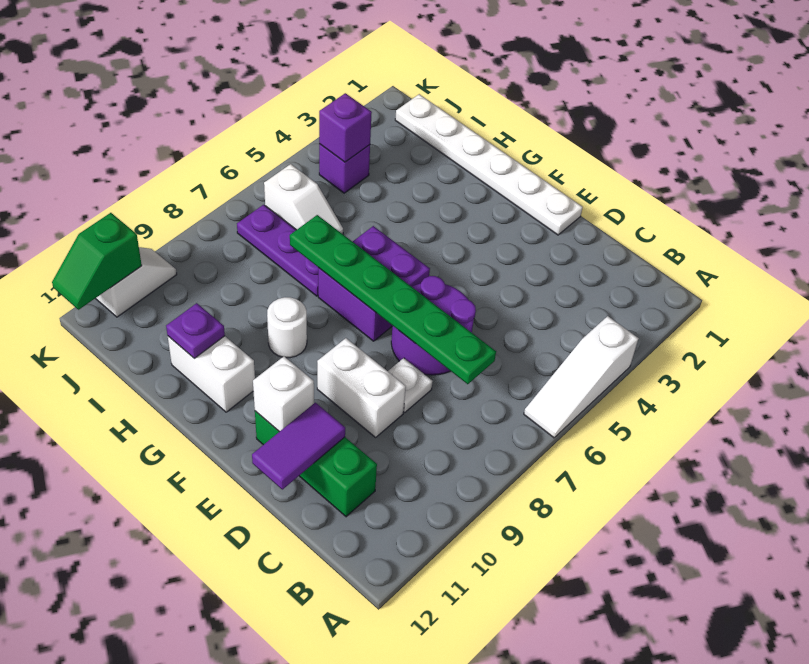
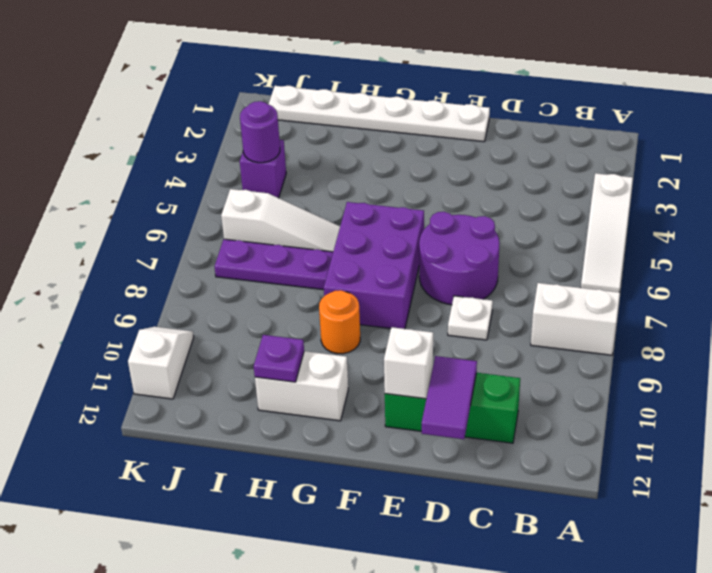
green plate C7:H7 level 2 -> none
white brick D9:E9 level 1 -> white brick A8:B8 level 1
purple brick F6:G7 level 1 -> purple brick F6:G8 level 1
white round brick G9 level 1 -> orange round brick G9 level 1
white slope I6:J6 level 1 top J -> white slope H6:J6 level 1 top J
purple brick J4 level 2 -> purple round brick J4 level 2
green slope K11:K12 level 2 top 11 -> none

